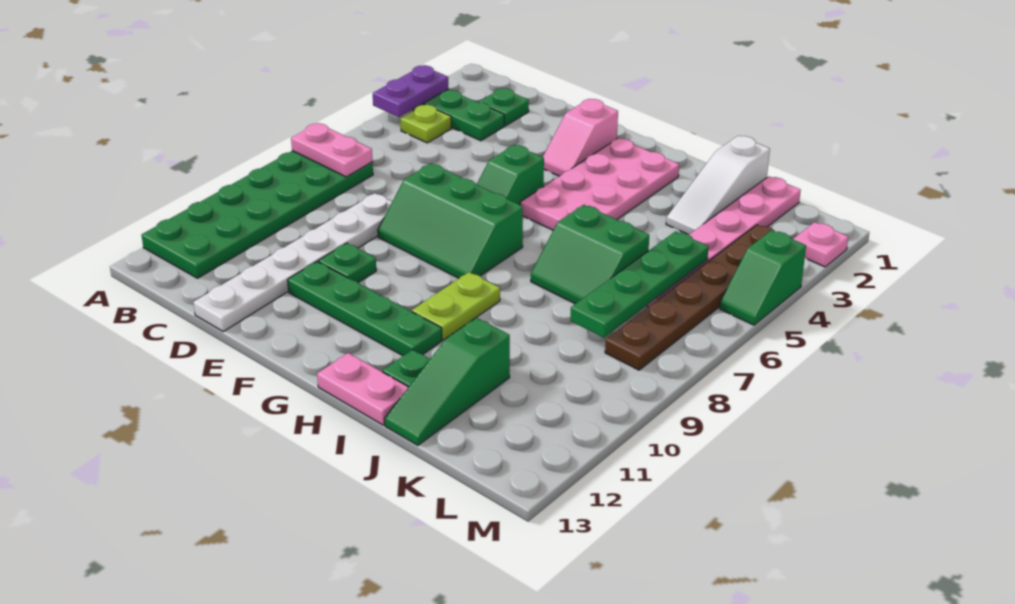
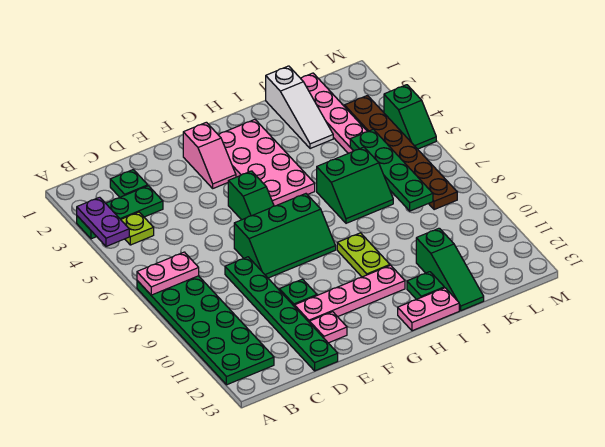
white plate D8:D13 level 1 -> green plate D8:D13 level 1
green plate E11:H11 level 1 -> pink plate E11:H11 level 1
pink plate M2 level 1 -> pink plate E12 level 1

